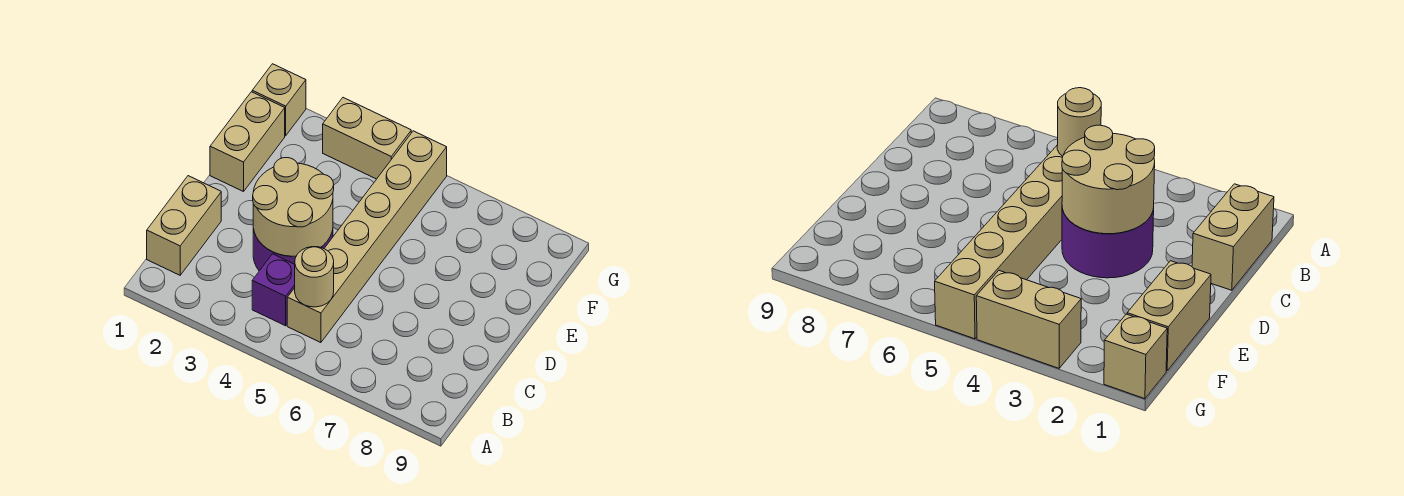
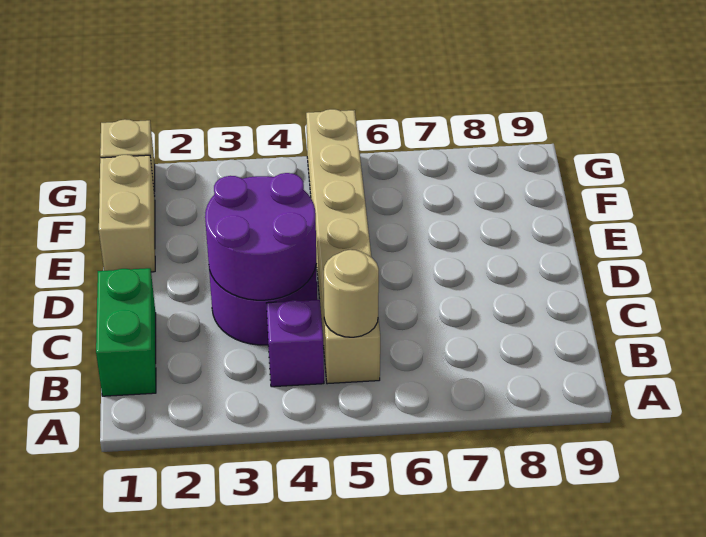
tan brick B1:C1 level 1 -> green brick B1:C1 level 1
tan round brick C3:D4 level 2 -> purple round brick C3:D4 level 2
tan brick G3:G4 level 1 -> none

